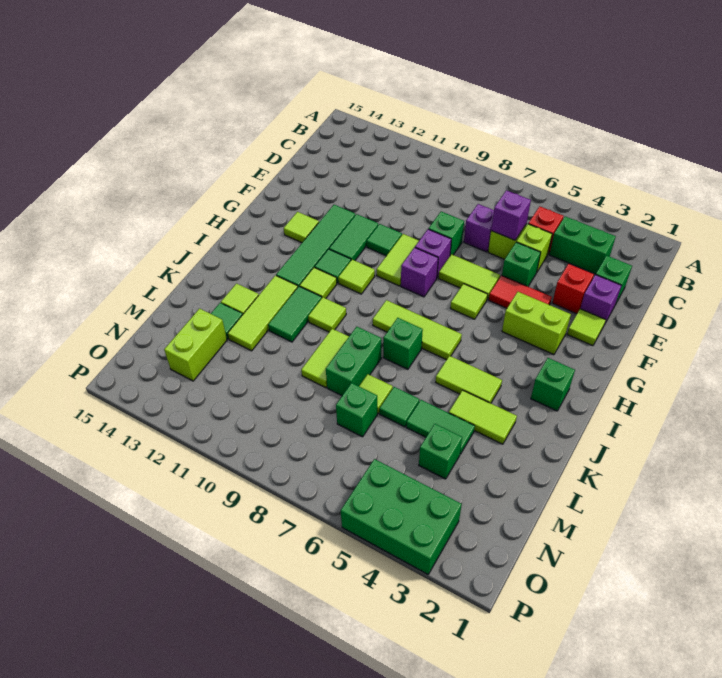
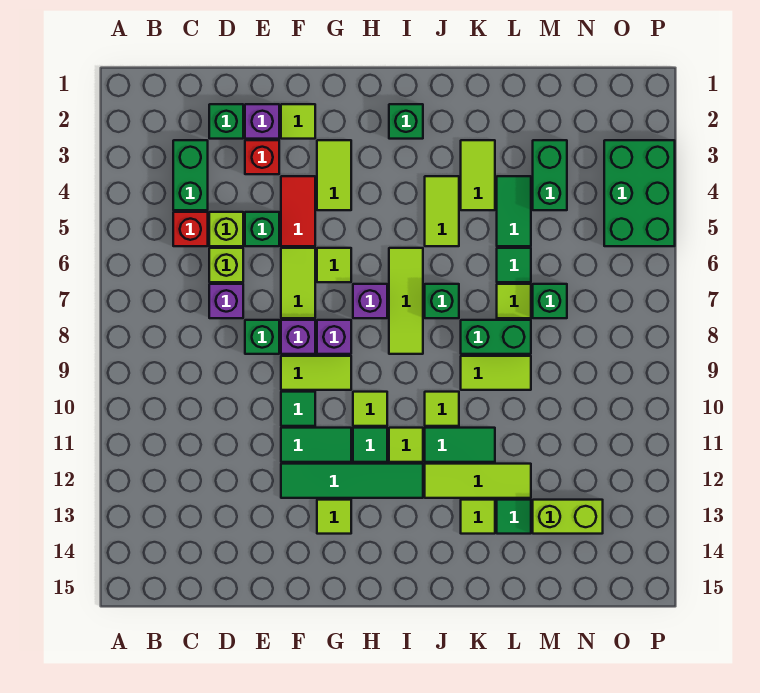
purple brick D6 level 2 -> purple brick H7 level 1
lime brick G3:G4 level 1 -> lime tile G3:G4 level 1
green brick M4 level 1 -> green brick M3:M4 level 1

